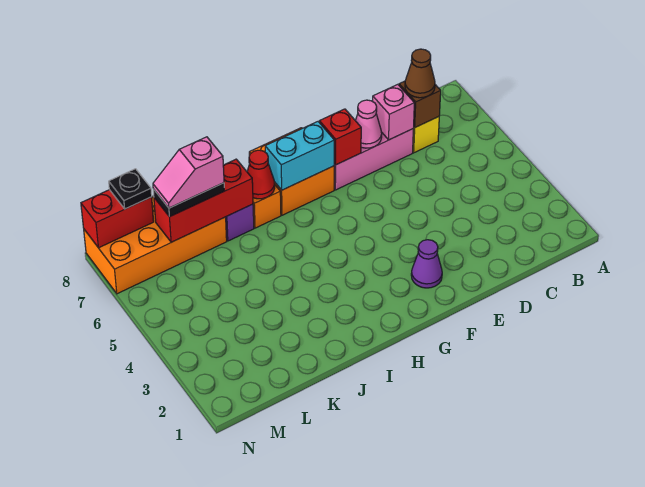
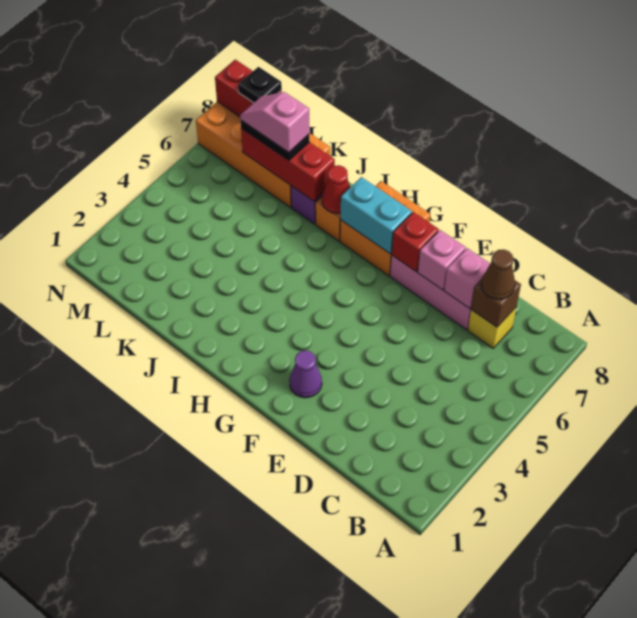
pink cone E7 level 2 -> pink brick E7 level 2

